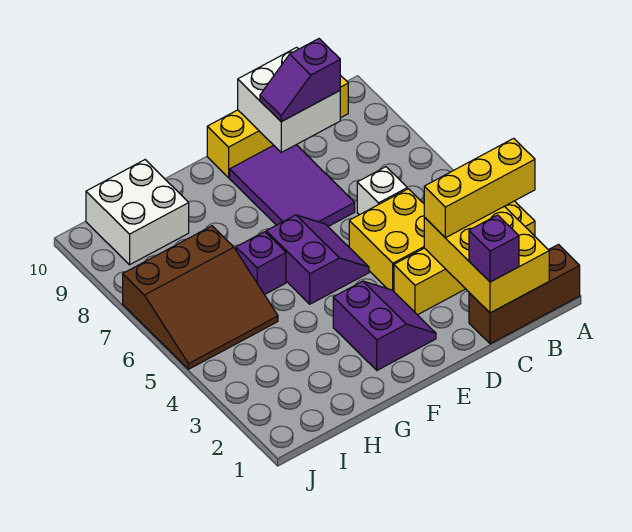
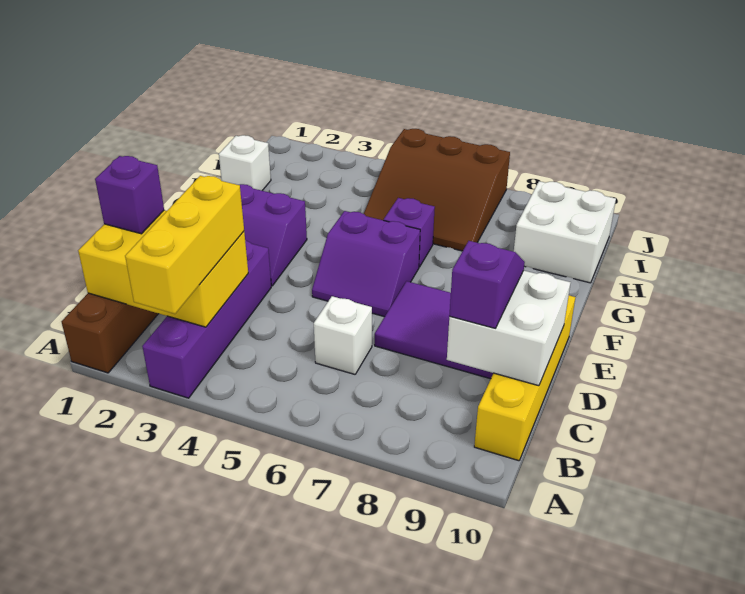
yellow brick A3:D3 level 1 -> purple brick A3:D3 level 1
yellow brick C4:D5 level 1 -> none
none -> white brick H1 level 1
brown slope H5:J7 level 1 top 7 -> brown slope H5:J7 level 1 top J

